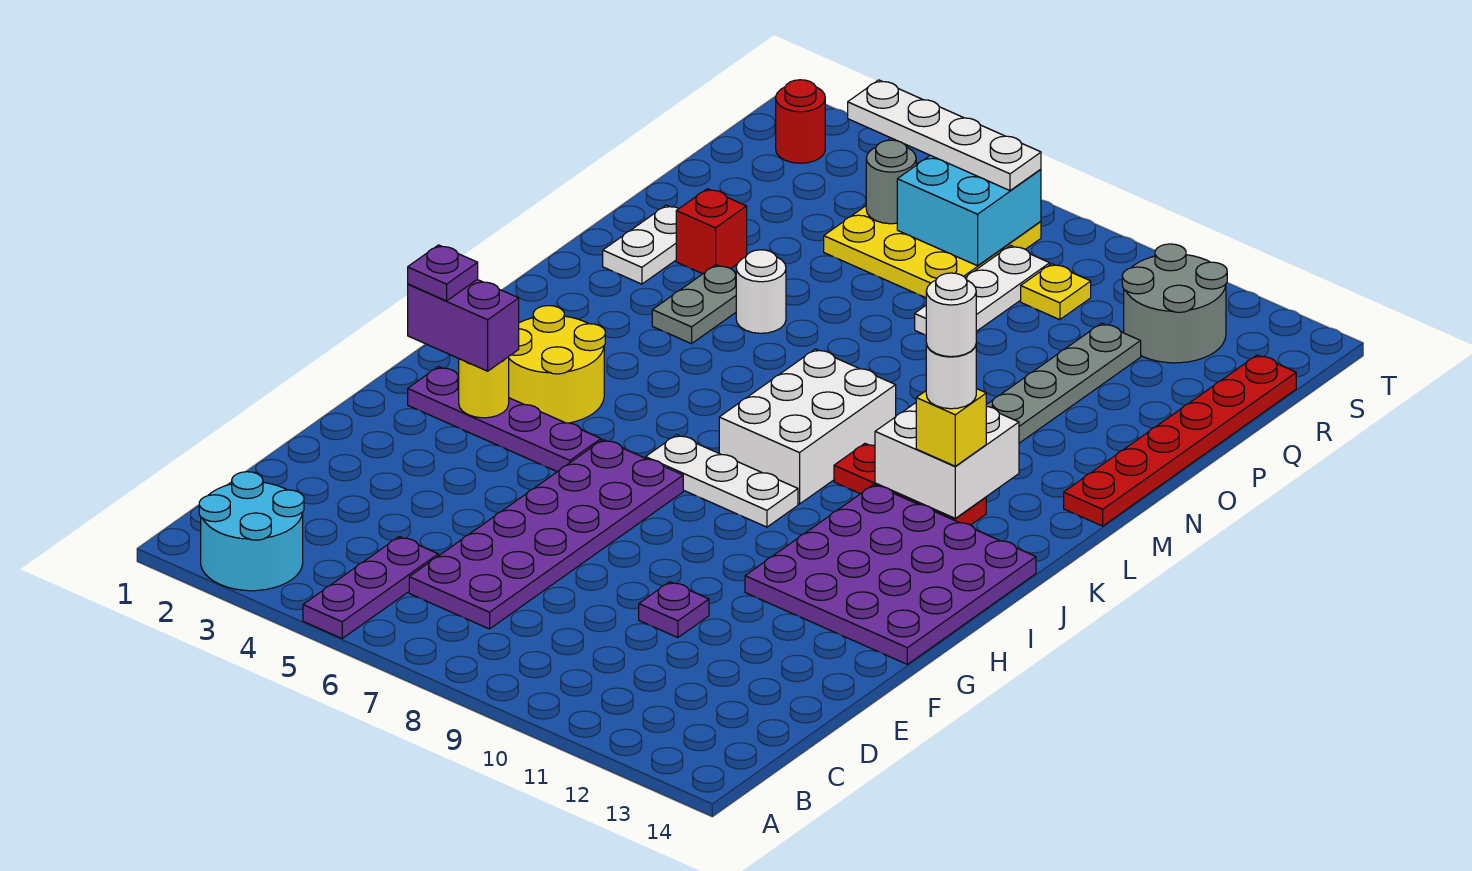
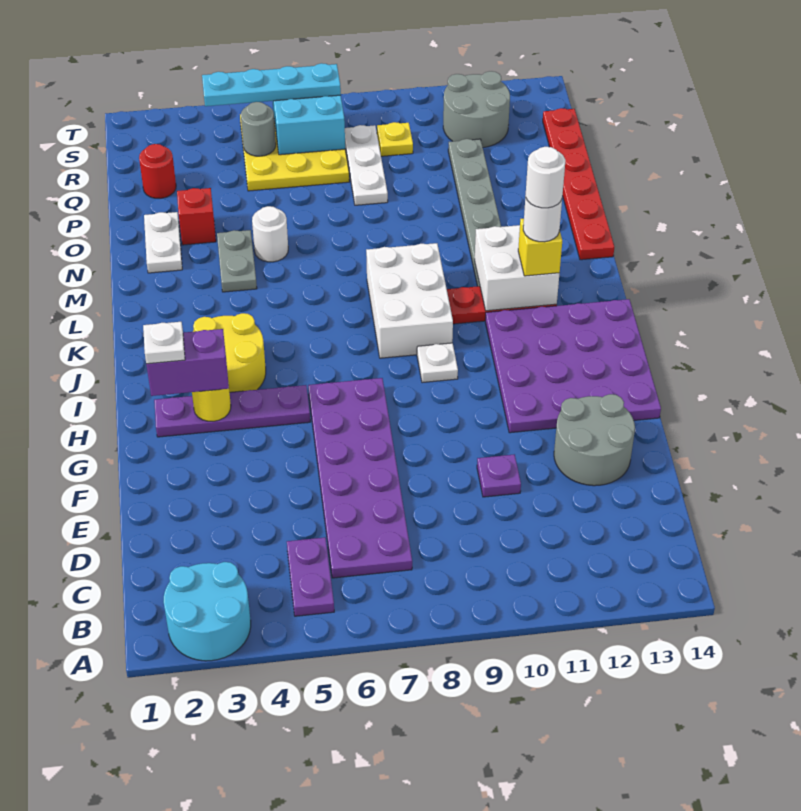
purple plate A5:C5 level 1 -> purple plate B5:C5 level 1
none -> grey round brick E12:F13 level 1
purple plate H2 level 4 -> white plate H2 level 4
white plate I7:I9 level 1 -> white plate I9 level 1
red round brick S2 level 1 -> red round brick Q2 level 1
white plate S4:S7 level 3 -> cyan plate S4:S7 level 3

